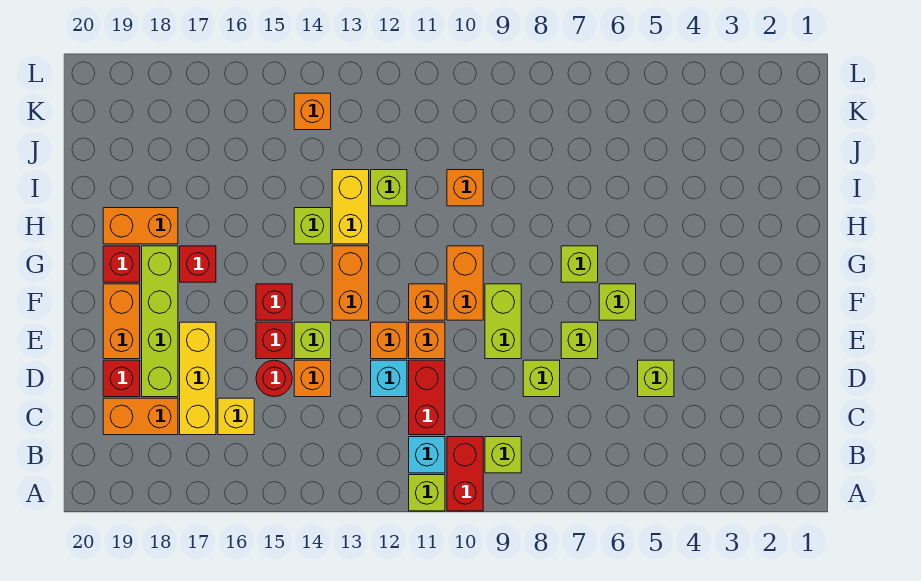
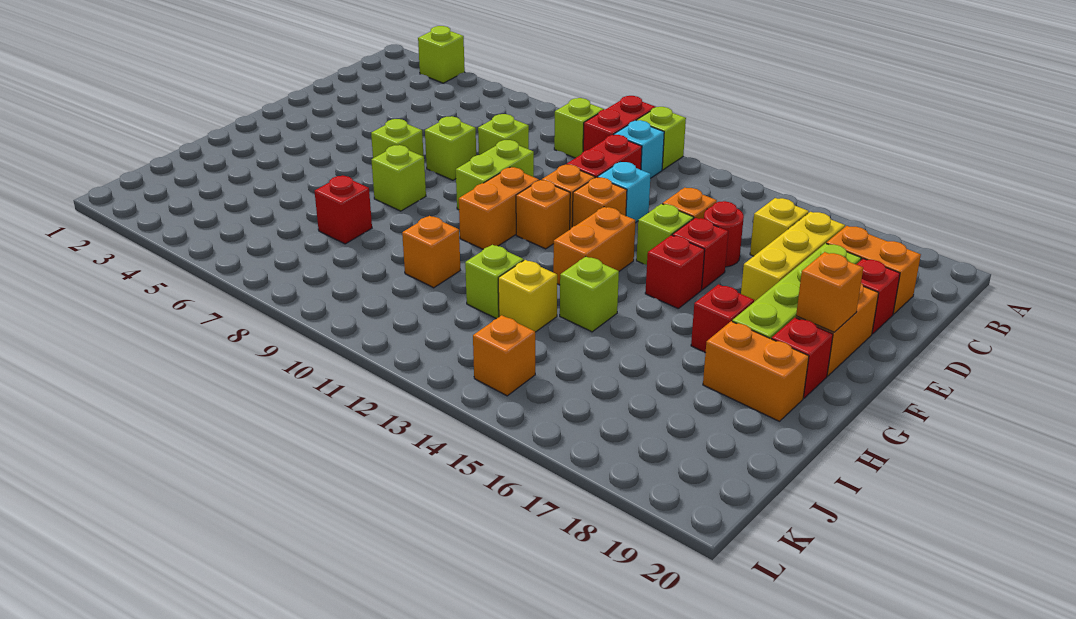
lime brick D5 level 1 -> lime brick A3 level 1
none -> orange brick F19 level 2
yellow brick H13:I13 level 1 -> yellow brick I13 level 1
none -> red brick I7 level 1

